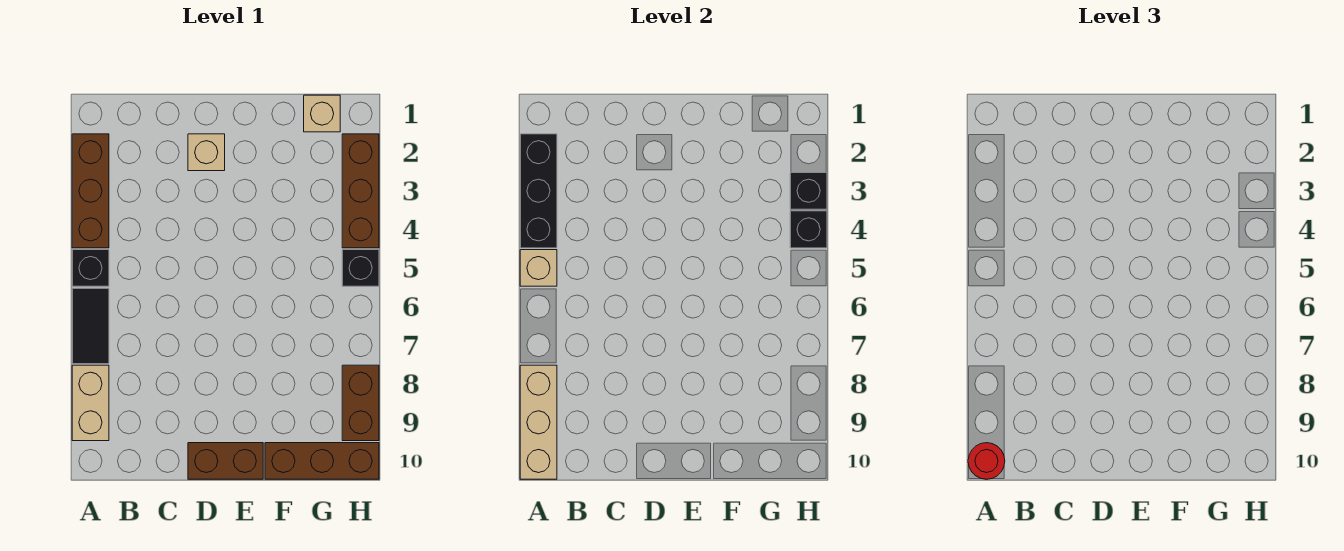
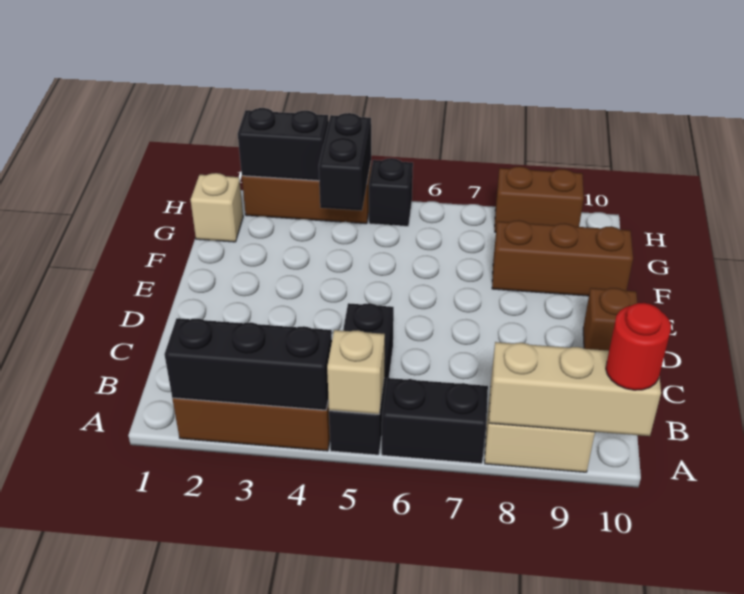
black brick A5 level 1 -> black brick A5:C5 level 1
black tile A6:A7 level 1 -> black brick A6:A7 level 1
tan brick D2 level 1 -> none
brown brick D10:E10 level 1 -> brown brick D10 level 1
brown brick F10:H10 level 1 -> brown brick F8:F10 level 1
black brick H3 level 2 -> black brick H2:H3 level 2
black brick H4 level 2 -> black brick G4:H4 level 2

